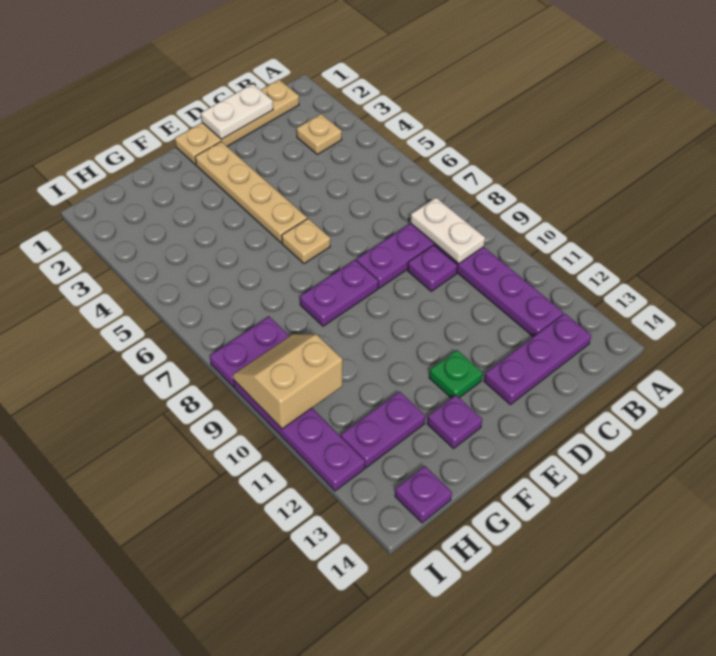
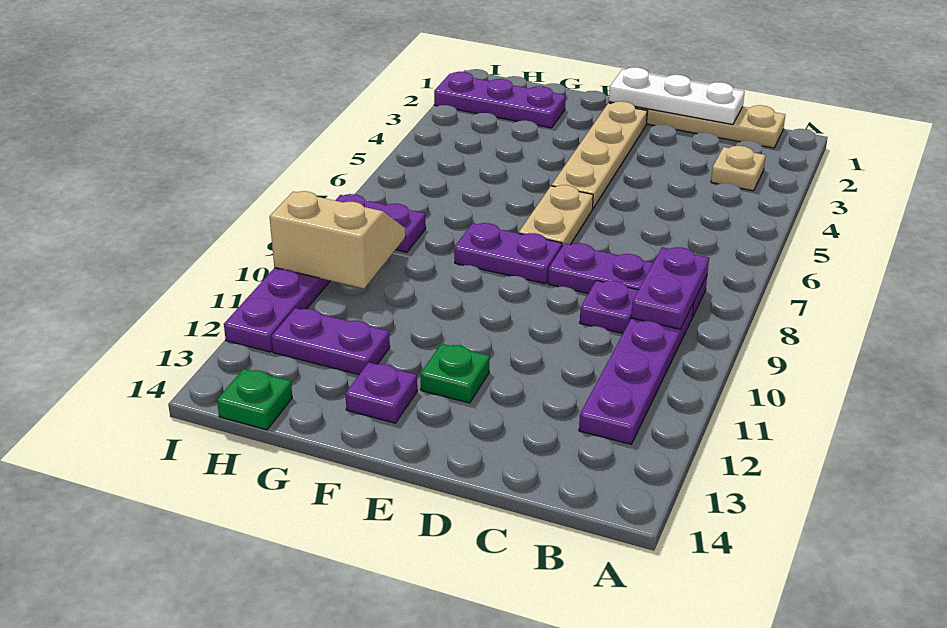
white plate B8:B9 level 2 -> purple plate B8:B9 level 2
purple plate B13:D13 level 1 -> purple plate G2:I2 level 1
white plate C1:D1 level 2 -> white plate C1:E1 level 2
tan plate E6 level 1 -> tan plate E6:E7 level 1
purple plate H14 level 1 -> green plate H14 level 1

